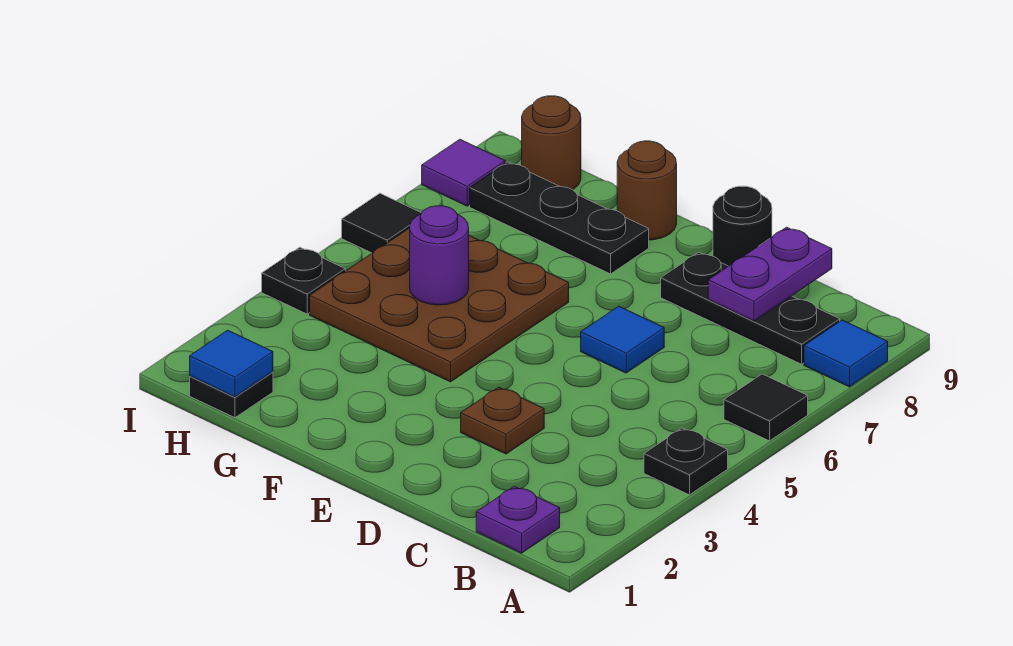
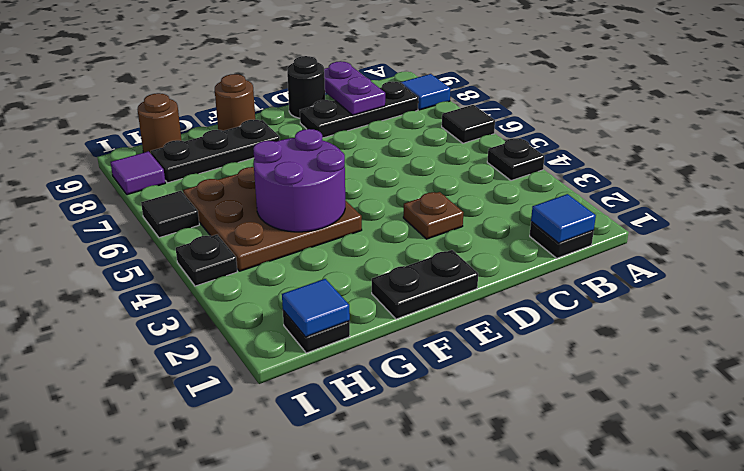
purple plate B1 level 1 -> black plate B1 level 1
blue tile D6 level 1 -> blue tile B1 level 2
none -> black plate E1:F1 level 1
purple round brick G5 level 2 -> purple round brick F4:G5 level 2

